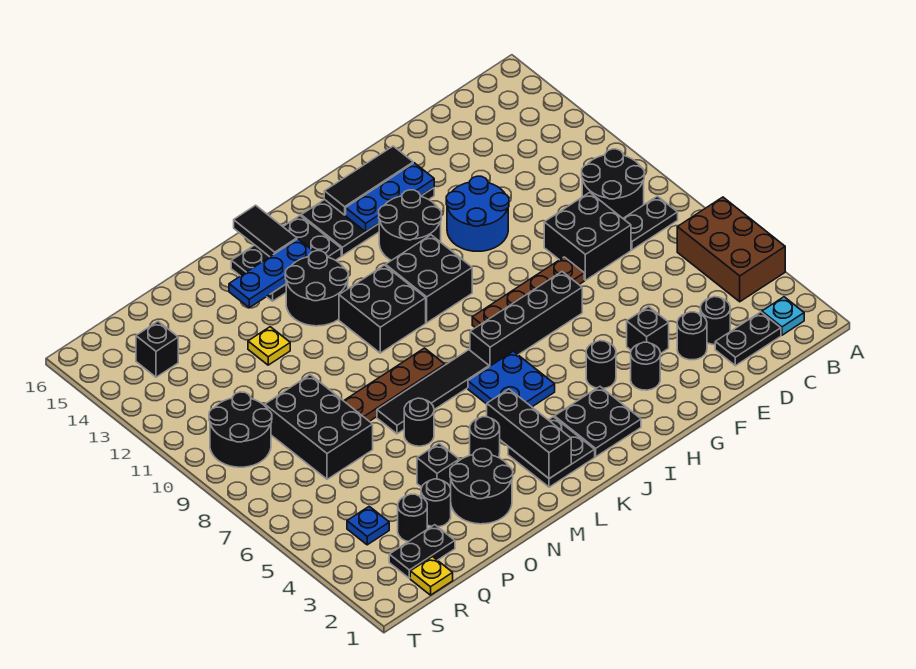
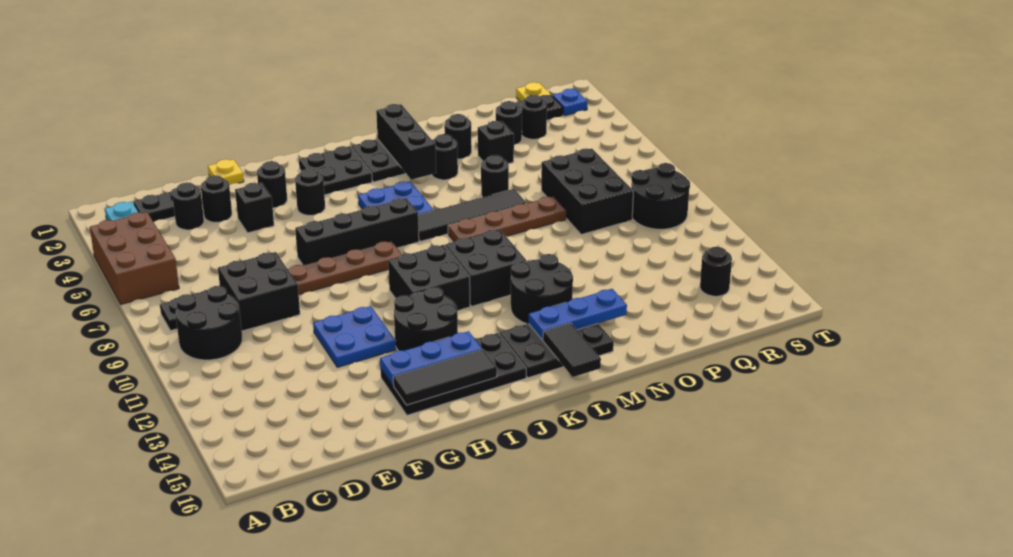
blue round brick F11:G12 level 1 -> blue plate F11:G12 level 1
black round brick N2:O3 level 1 -> black round brick N3 level 1
yellow plate O12 level 1 -> yellow plate F1 level 1
blue plate R4 level 1 -> blue plate S2 level 1
black brick R14 level 1 -> black round brick R14 level 1

